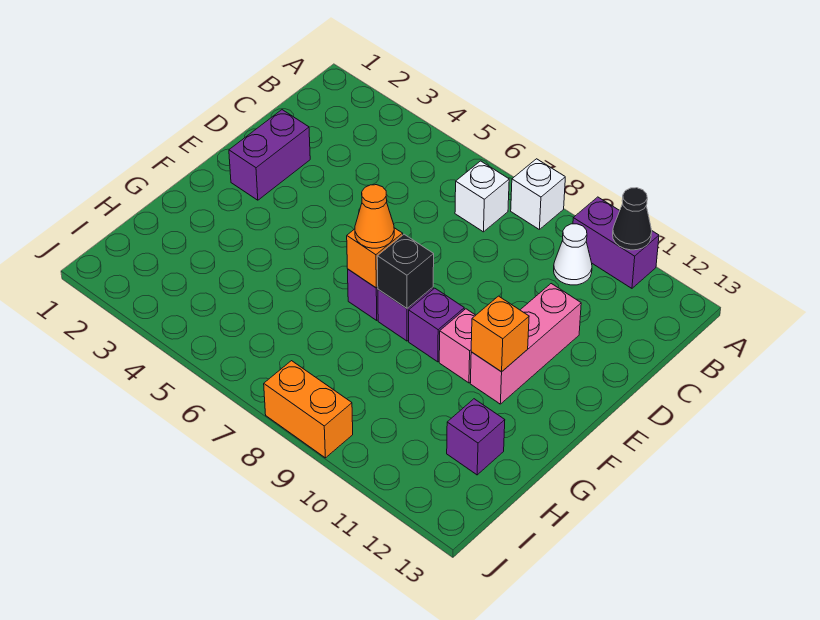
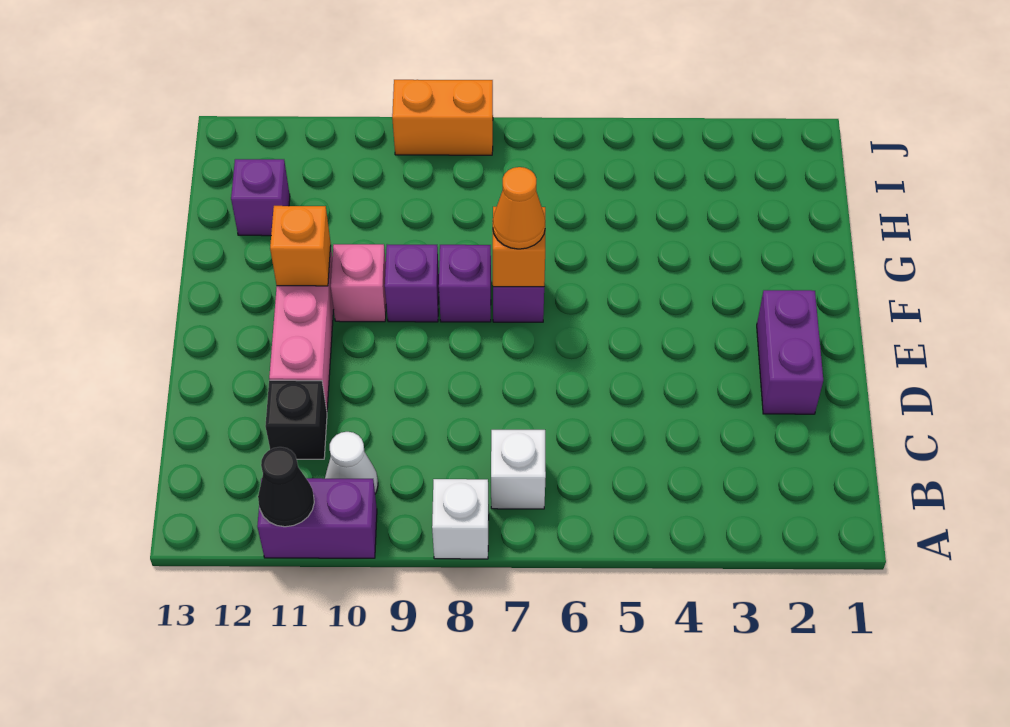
black brick F8 level 2 -> black brick C11 level 1

